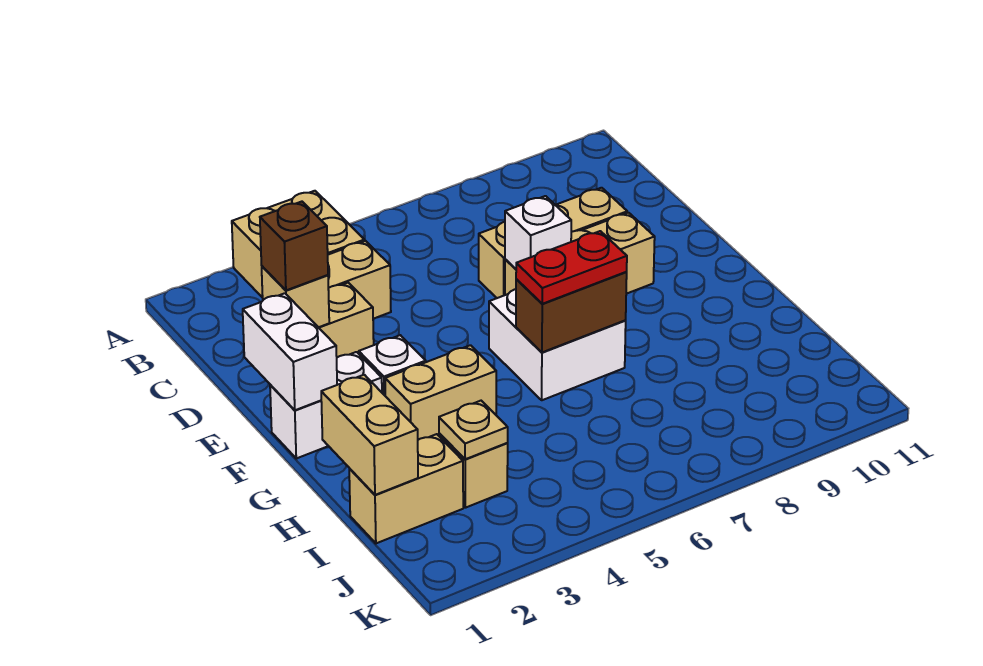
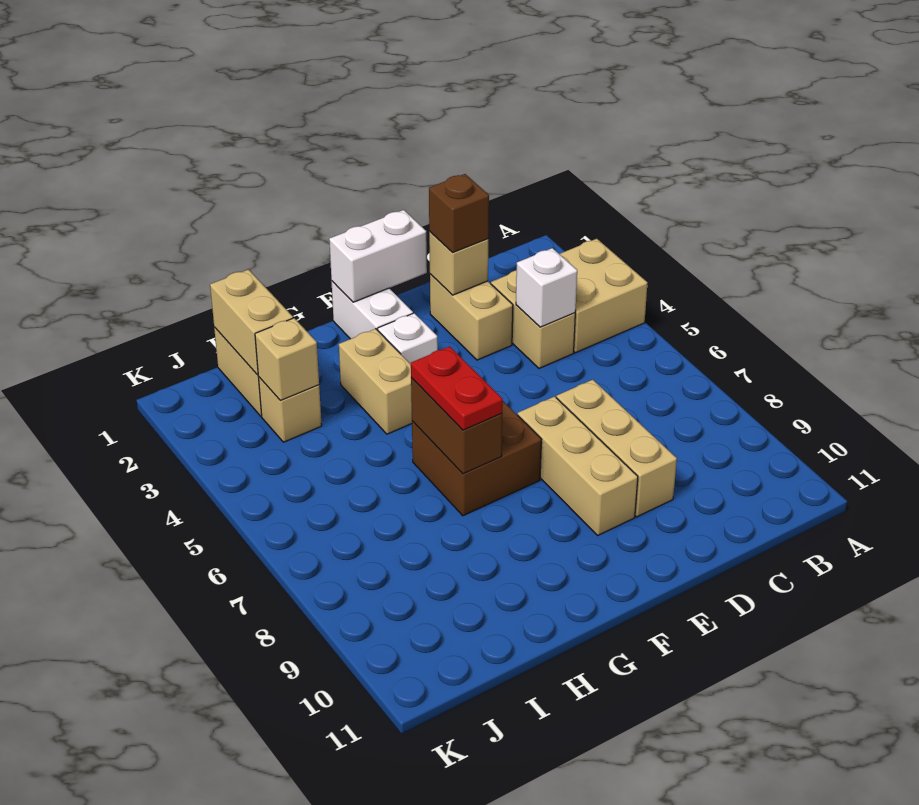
white brick E7 level 2 -> white brick C4 level 2
white brick F6:G7 level 1 -> brown brick F6:G7 level 1
tan brick H1:I1 level 2 -> tan brick I1:I2 level 2
tan plate I3 level 2 -> tan brick I3 level 2

